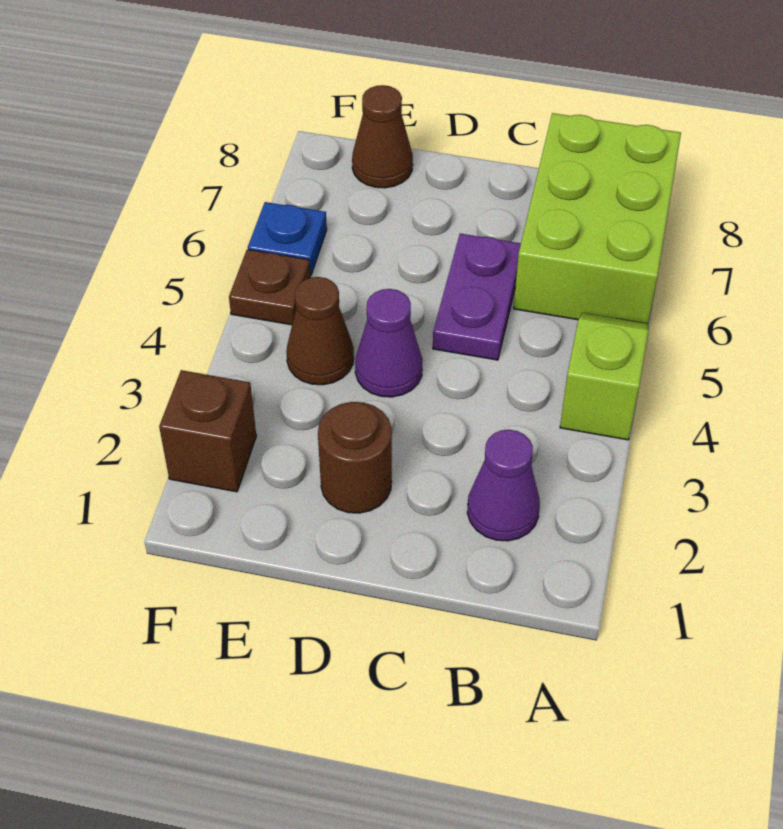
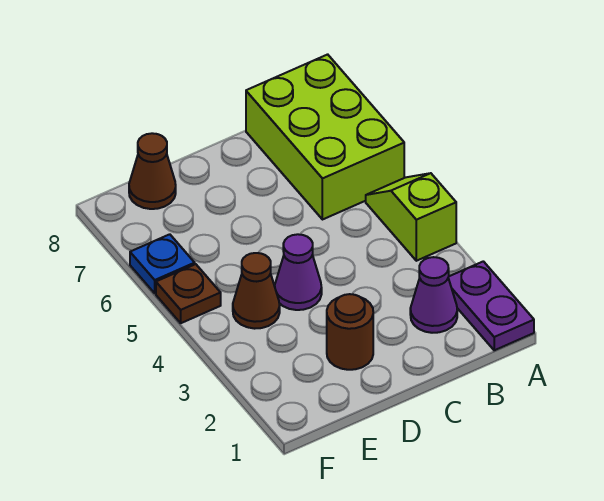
purple plate C5:C6 level 1 -> purple plate A1:A2 level 1
brown brick F2 level 1 -> none

